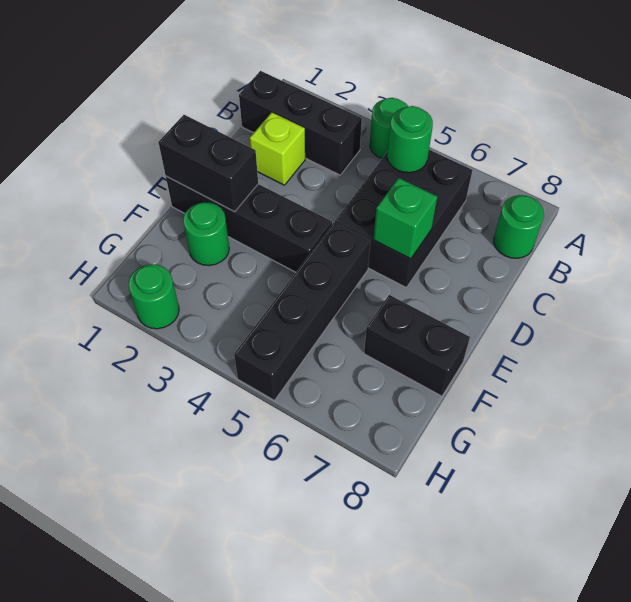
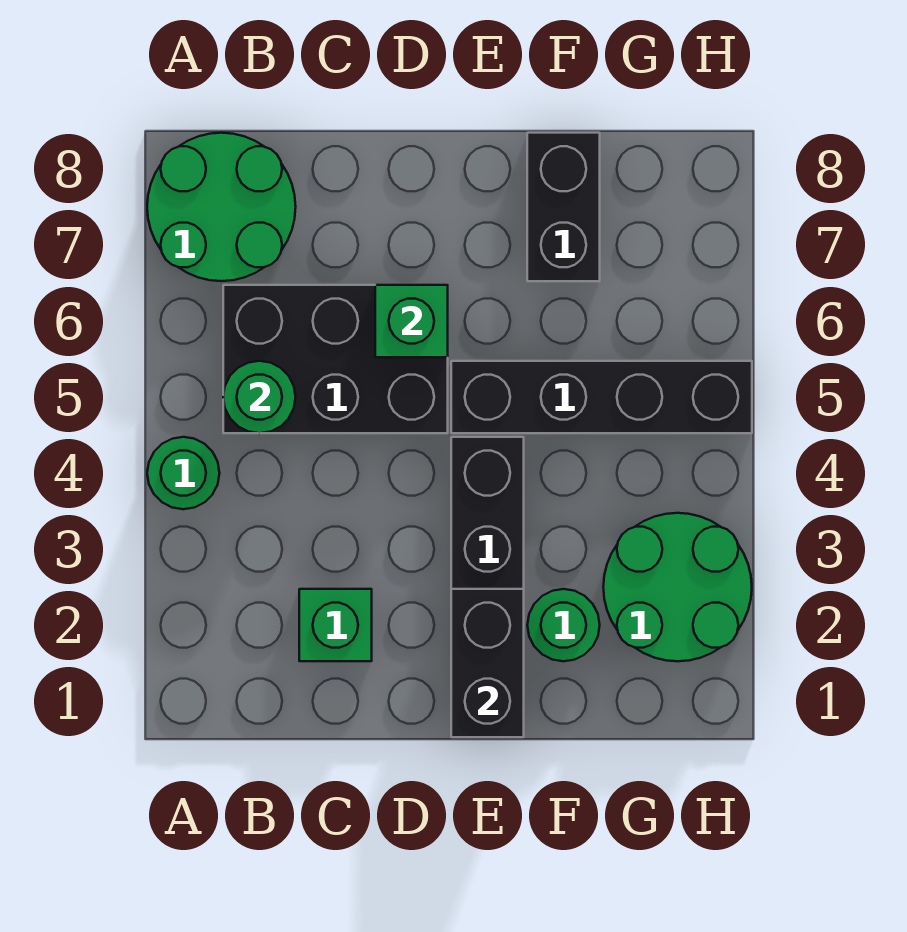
black brick B1:B3 level 1 -> none
green round brick B8 level 1 -> green round brick A7:B8 level 1
lime brick C2 level 1 -> green brick C2 level 1
green round brick H2 level 1 -> green round brick G2:H3 level 1

